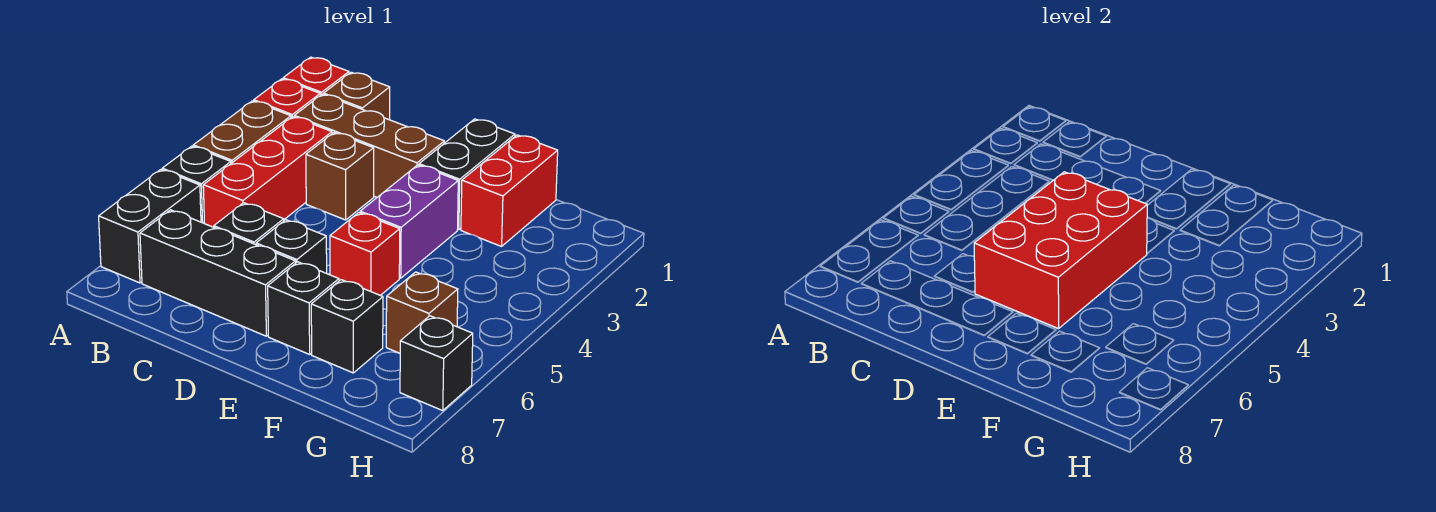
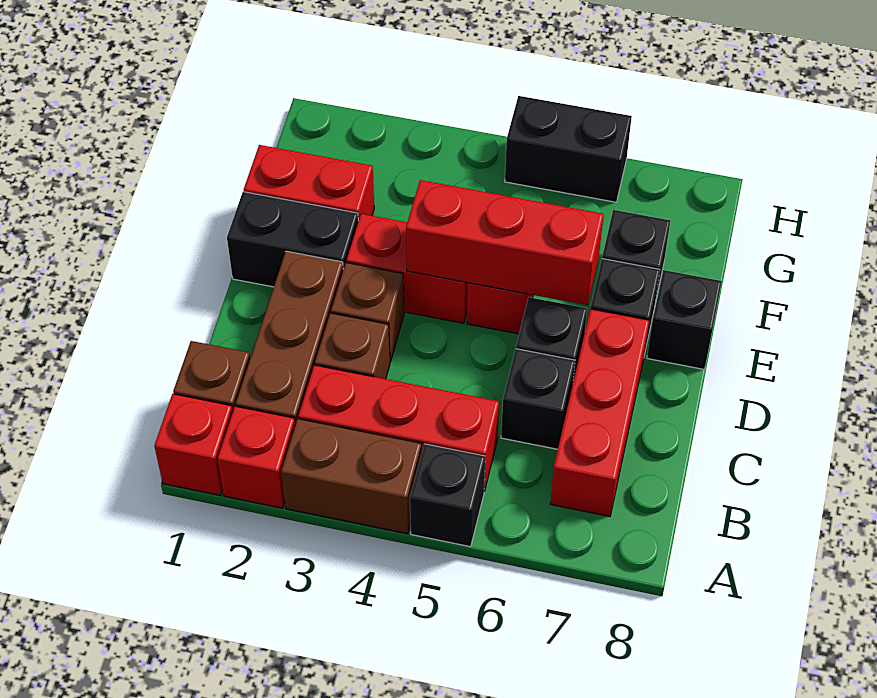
black brick A6:A7 level 1 -> black brick H5:H6 level 1
black brick B7:D7 level 1 -> red brick B7:D7 level 1
red brick D4:E6 level 2 -> red brick E4:E6 level 2
purple brick E3:E4 level 1 -> red brick E3:E4 level 1
brown brick G6 level 1 -> brown brick D3 level 1
black brick H7 level 1 -> black brick E8 level 1

